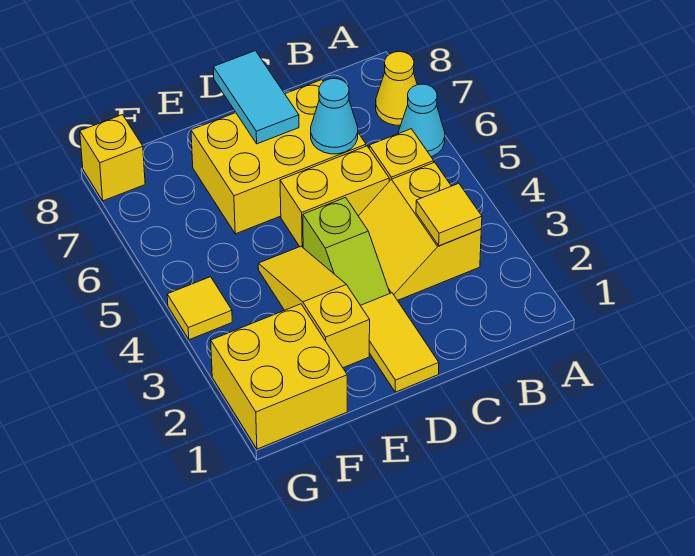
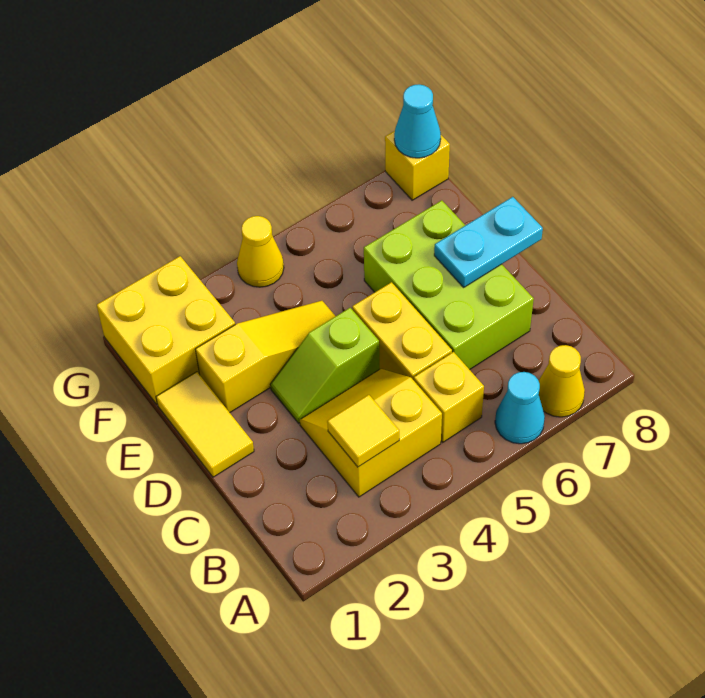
yellow brick C6:E7 level 1 -> lime brick C6:E7 level 1
cyan cone C6 level 2 -> cyan cone G8 level 2
yellow tile D1:D2 level 1 -> yellow tile D1:E1 level 1
cyan tile D7:D8 level 2 -> cyan plate D7:D8 level 2
yellow tile G4 level 1 -> yellow cone G4 level 1

